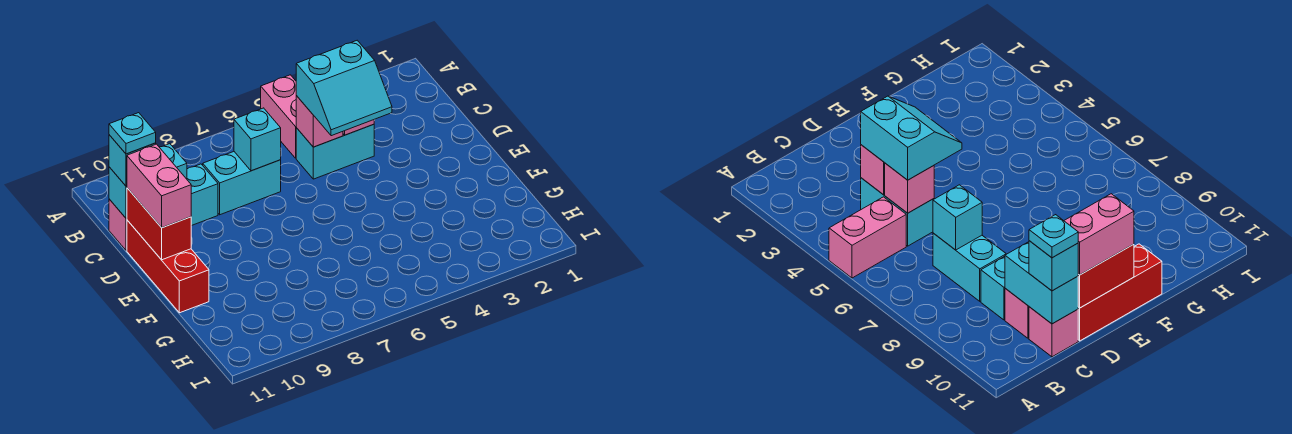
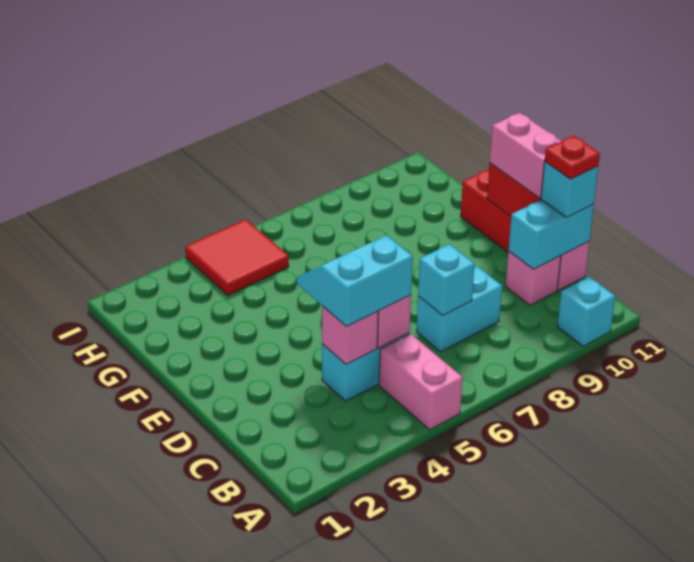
cyan brick C9 level 1 -> cyan brick A10 level 1
cyan plate C11 level 4 -> red plate C11 level 4
none -> red tile H4:I5 level 1

